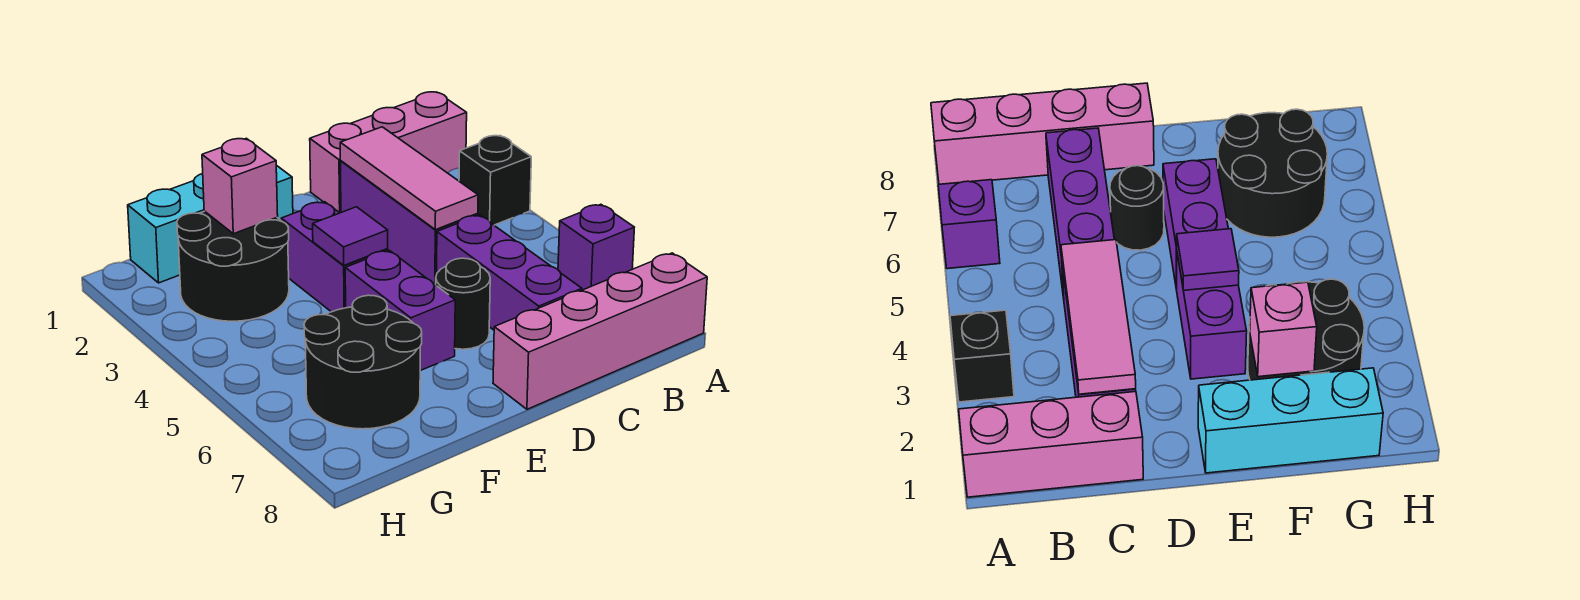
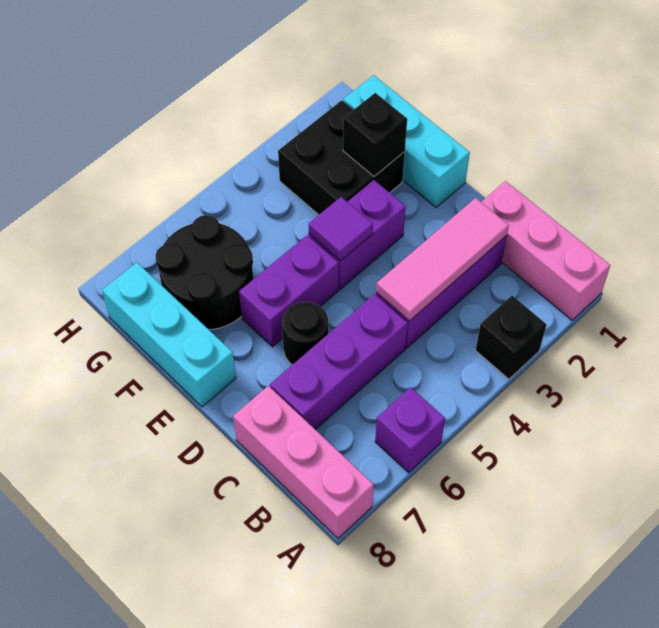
pink brick A8:D8 level 1 -> pink brick A8:C8 level 1
none -> cyan brick E8:G8 level 1
black round brick F2:G3 level 1 -> black brick F2:G3 level 1
pink brick F2 level 2 -> black brick F2 level 2

